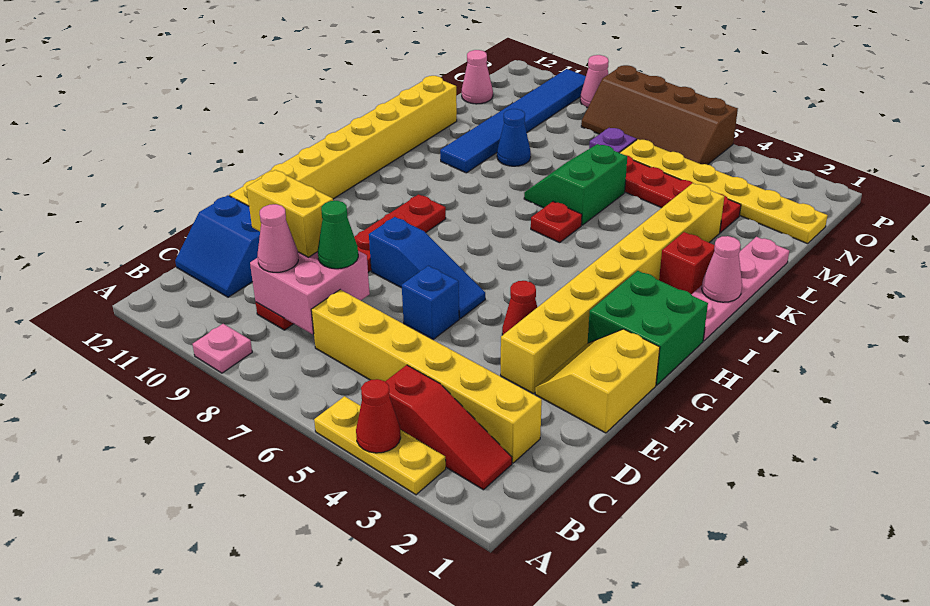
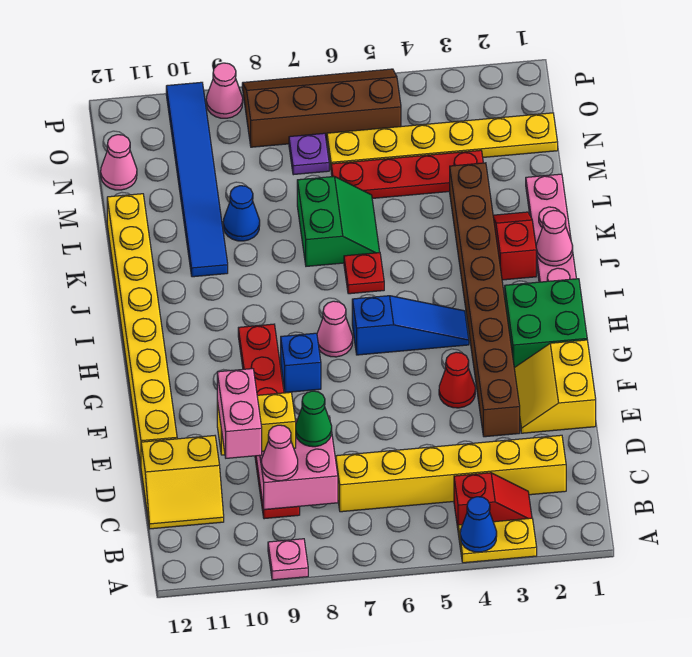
yellow plate A3:A5 level 1 -> yellow plate A3:A4 level 1
red cone A4 level 2 -> blue cone A4 level 2
red slope B2:B4 level 1 top 4 -> red slope B3:B4 level 1 top 4
none -> pink brick C10:D10 level 4
blue slope C11:D12 level 1 top D -> yellow slope C11:D12 level 1 top D
yellow brick E3:L3 level 1 -> brown brick E3:L3 level 1
blue brick E6 level 1 -> blue brick G8 level 1
blue slope F6:F8 level 1 top 8 -> blue slope H4:H6 level 1 top 6
none -> pink cone H7 level 1
green slope K6:L7 level 1 top 6 -> green slope K6:L7 level 1 top 7
brown slope O5:P8 level 1 top P -> brown slope O5:P8 level 1 top O

